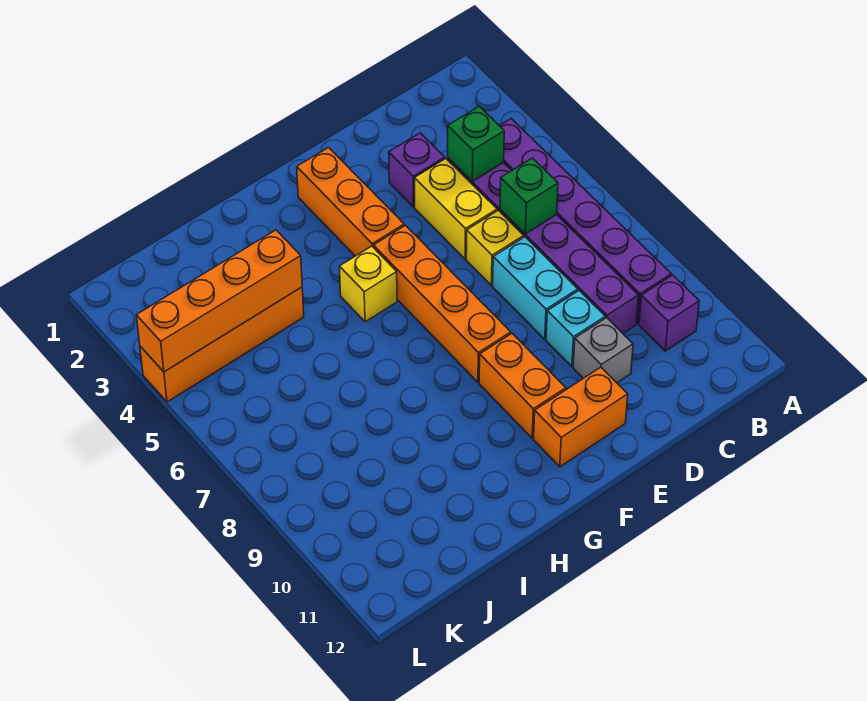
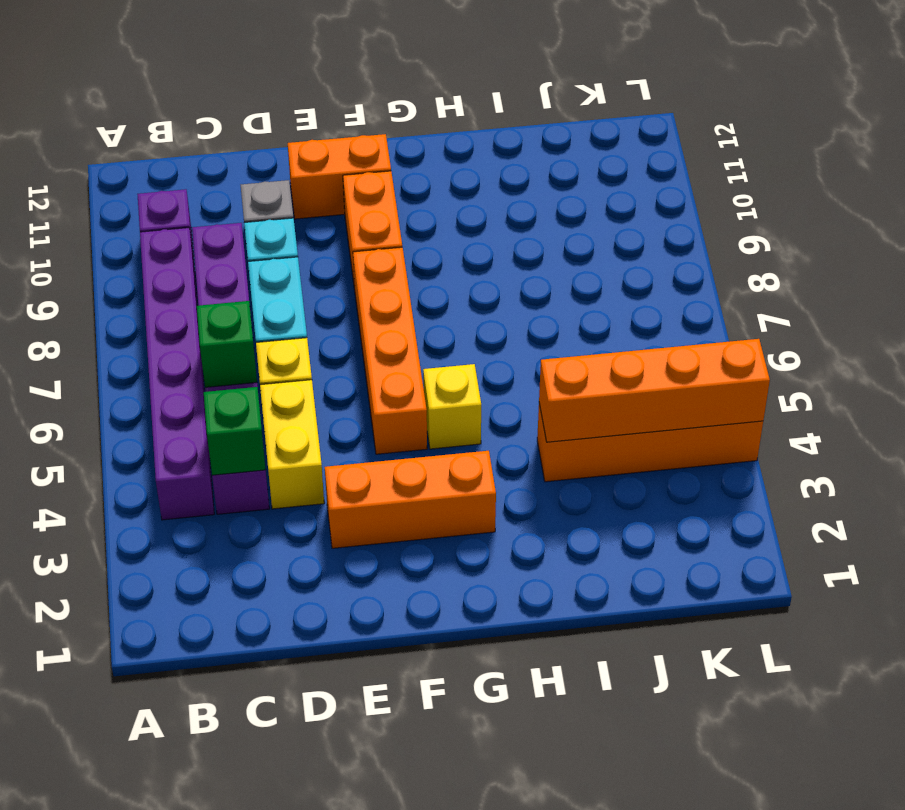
purple brick D3 level 1 -> none
orange brick F2:F4 level 1 -> orange brick E3:G3 level 1

